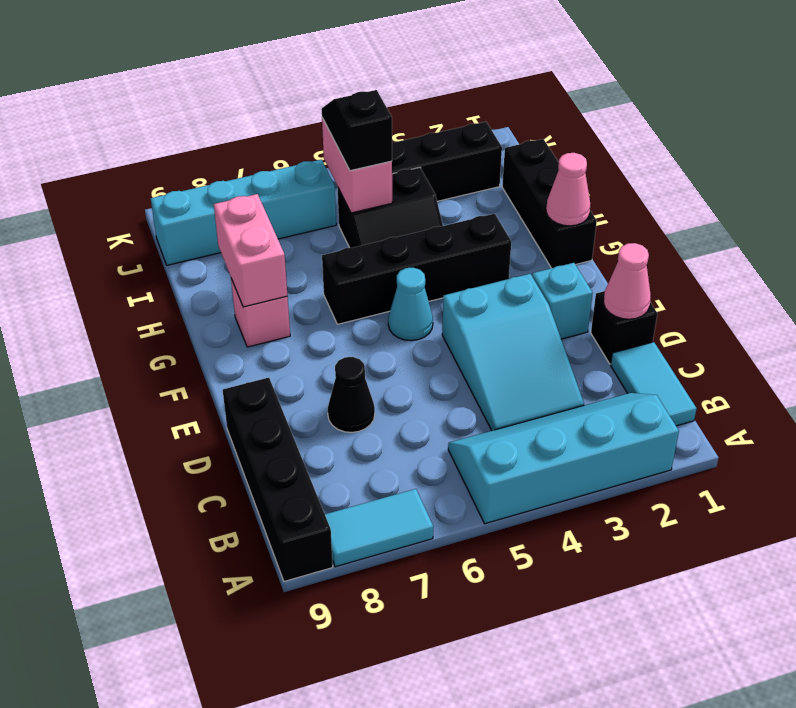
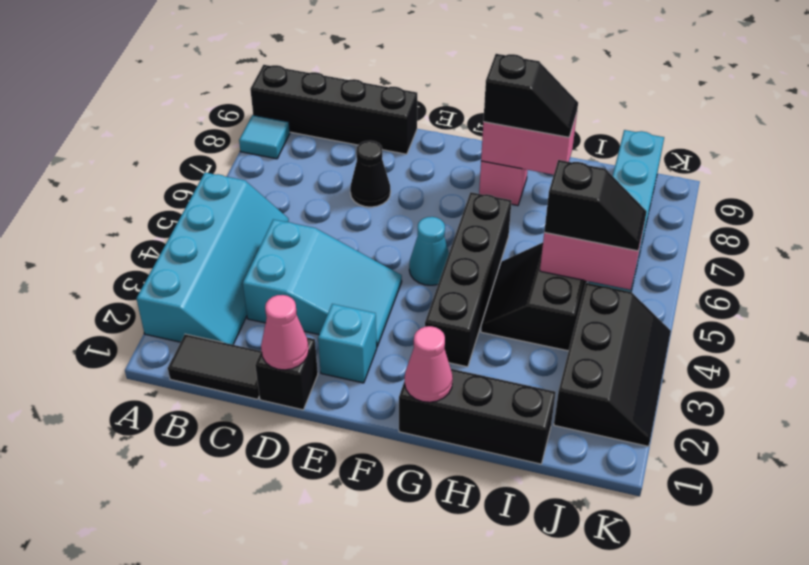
cyan tile A7:A8 level 1 -> cyan tile A8 level 1
cyan tile B1:C1 level 1 -> black tile B1:C1 level 1
cyan slope C3:E4 level 1 top E -> cyan slope C3:E4 level 1 top C
none -> black slope G8:H8 level 3 top G

